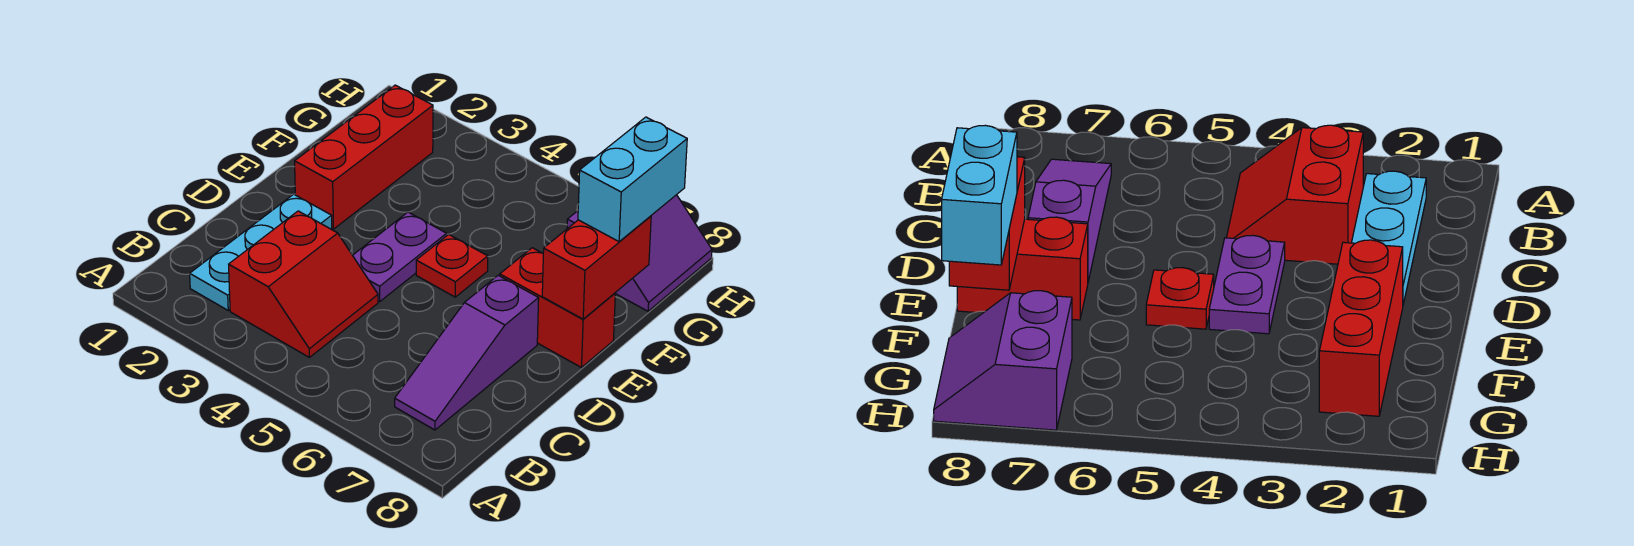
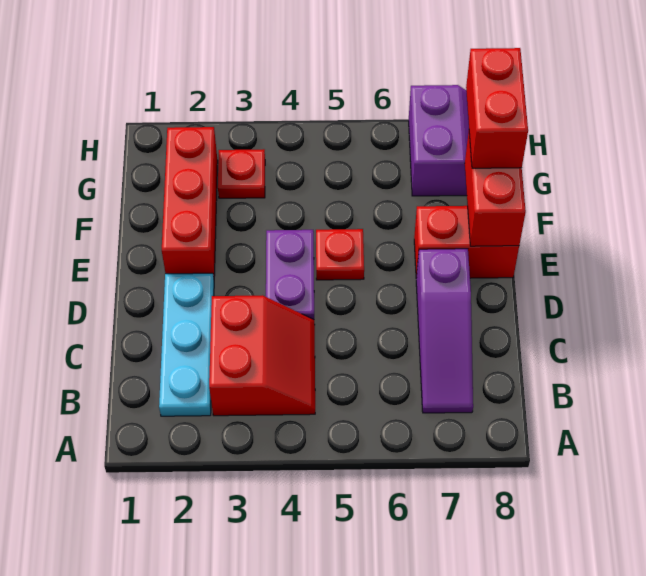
cyan brick F8:G8 level 3 -> red brick F8:G8 level 3
none -> red plate G3 level 1

